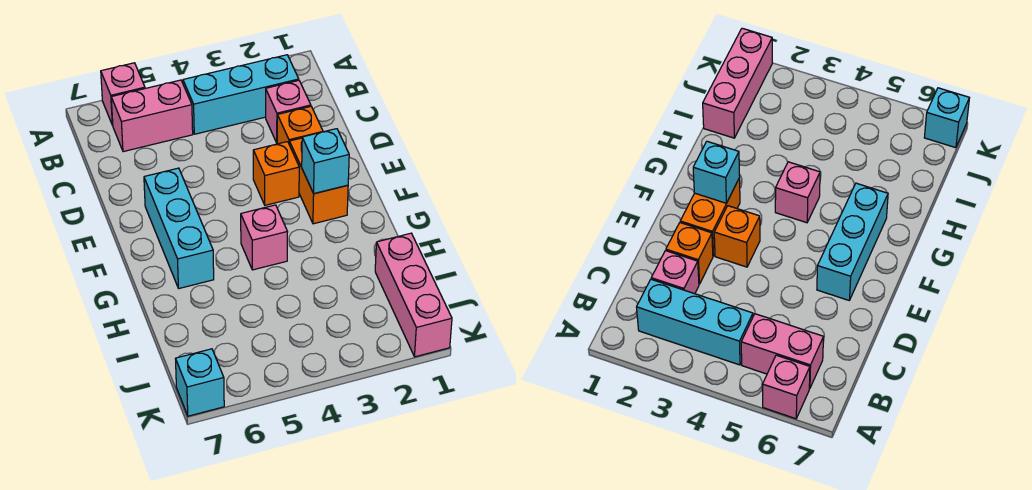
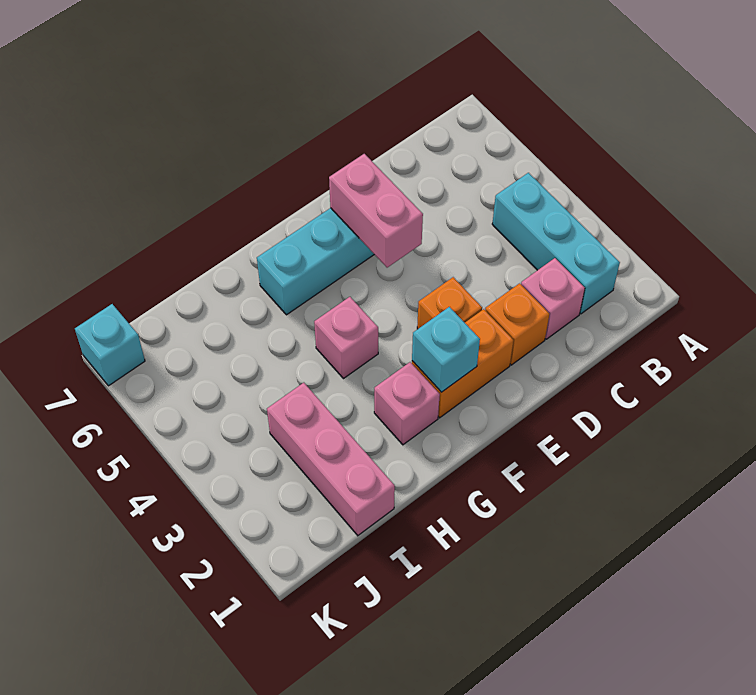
pink brick A6 level 1 -> pink brick G2 level 1
pink brick B5:B6 level 1 -> pink brick E5:E6 level 2
pink brick I1:K1 level 1 -> pink brick I1:I3 level 1

